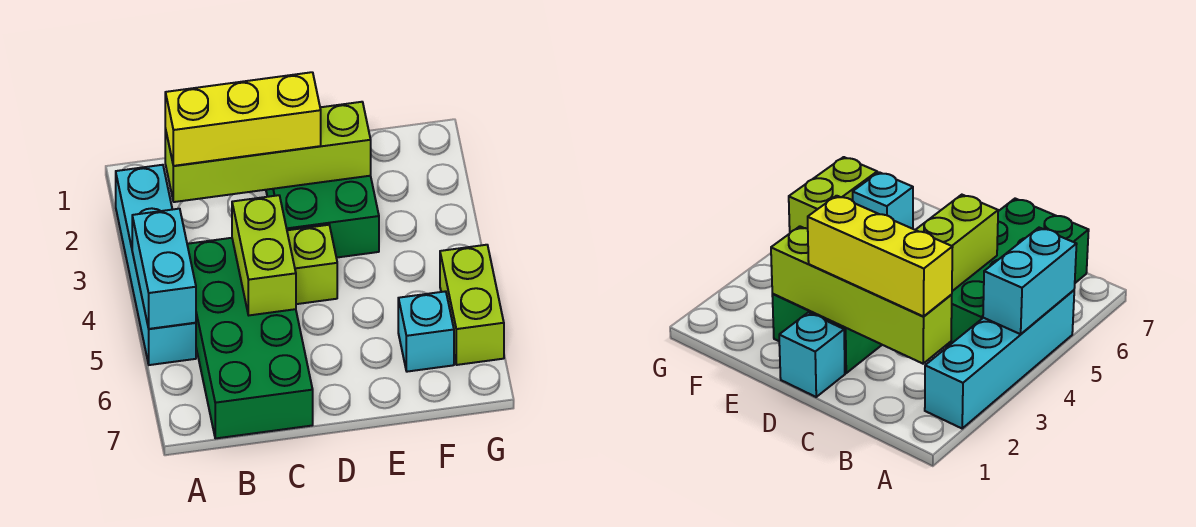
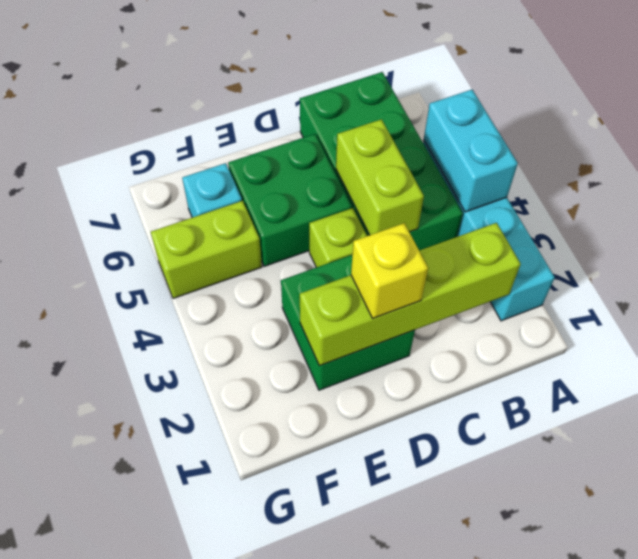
yellow brick B2:D2 level 3 -> yellow brick D2 level 3
cyan brick D1 level 1 -> none
none -> green brick D5:E6 level 1
lime brick G5:G6 level 1 -> lime brick F5:G5 level 1

